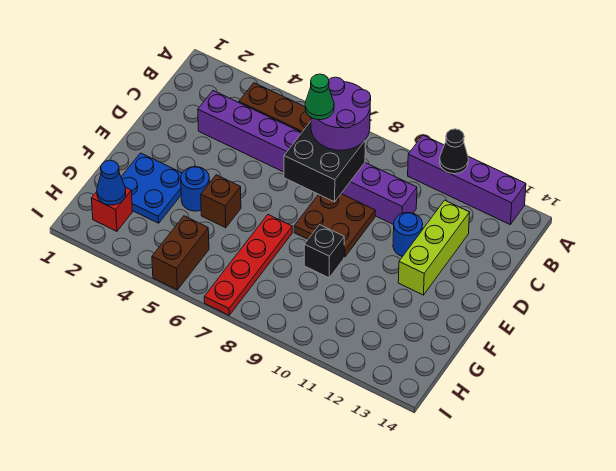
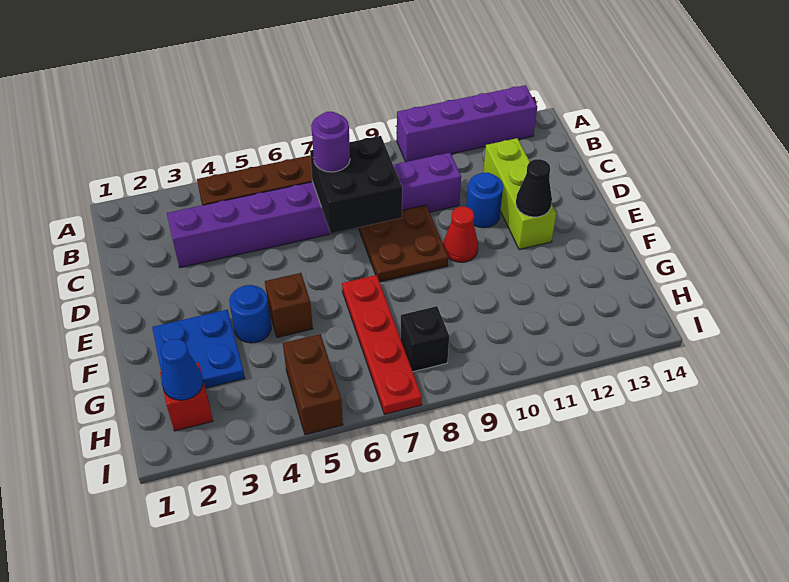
black cone A11 level 2 -> black cone E12 level 2
purple round brick B7:C8 level 3 -> purple round brick C7 level 3
green cone C7 level 4 -> none
none -> red cone E10 level 1
black brick F9 level 1 -> black brick H8 level 1

